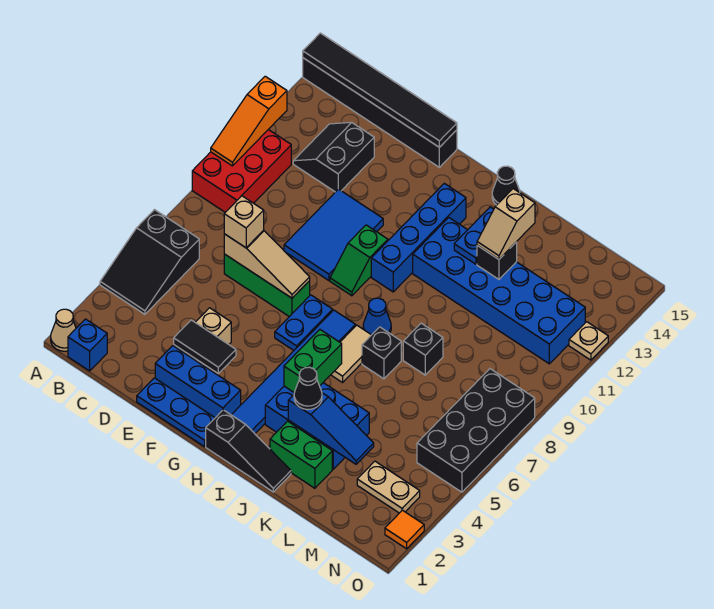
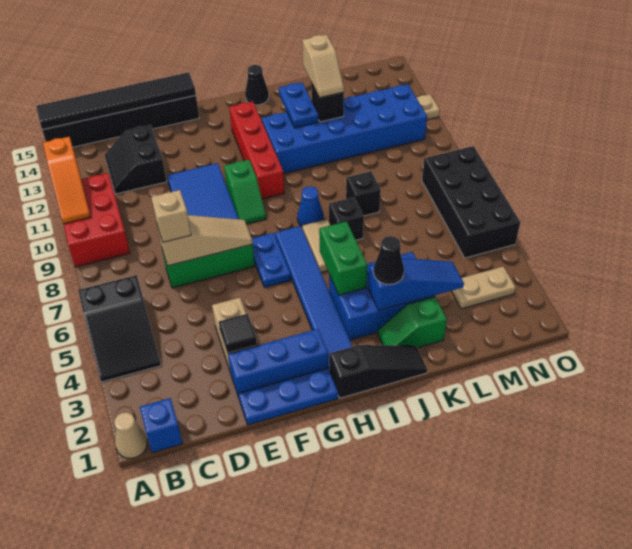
black tile E3:F3 level 2 -> black tile E3 level 2
blue brick H10:H13 level 1 -> red brick H10:H13 level 1
green brick J2:K2 level 1 -> green slope J2:K2 level 1 top K
orange tile O2 level 1 -> none

